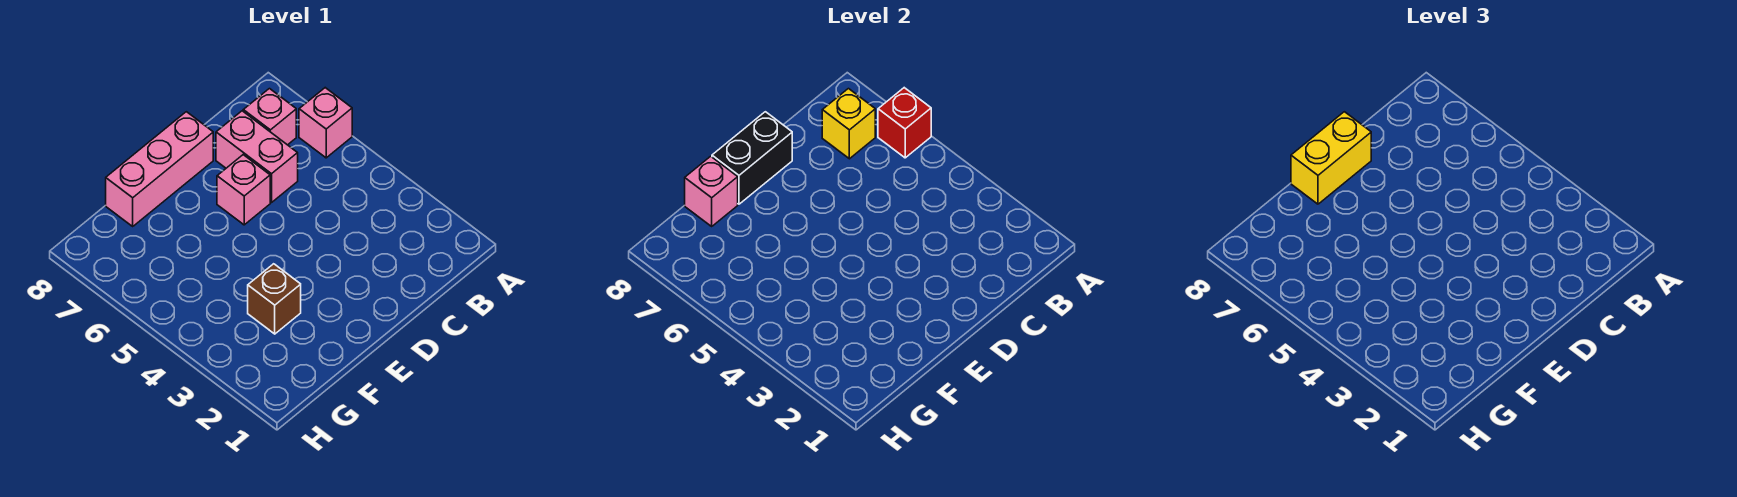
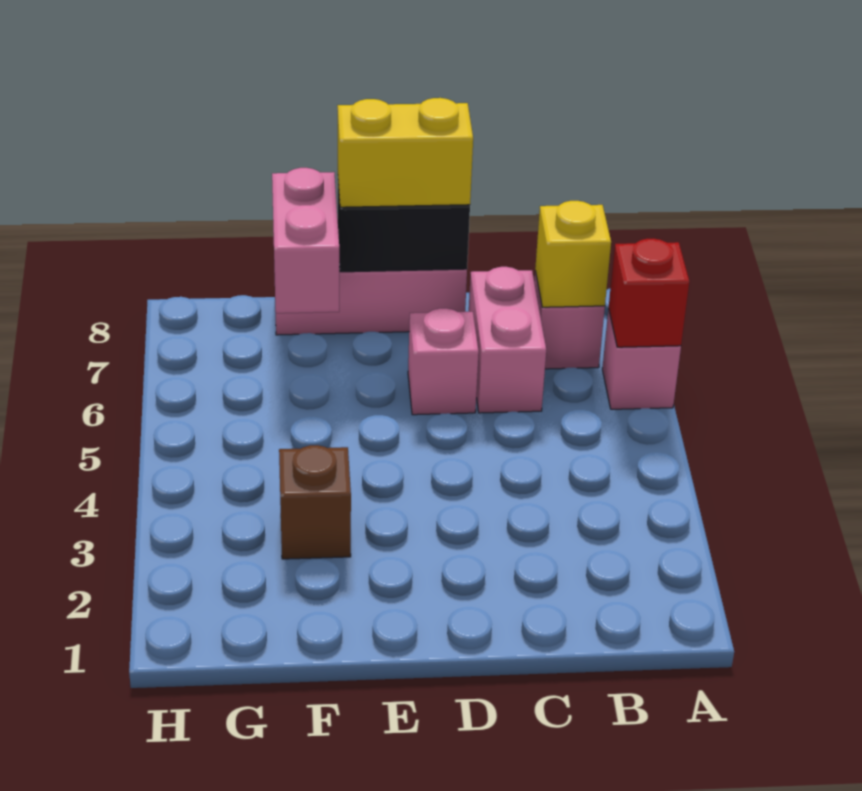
pink brick F8 level 2 -> pink brick F7:F8 level 2

